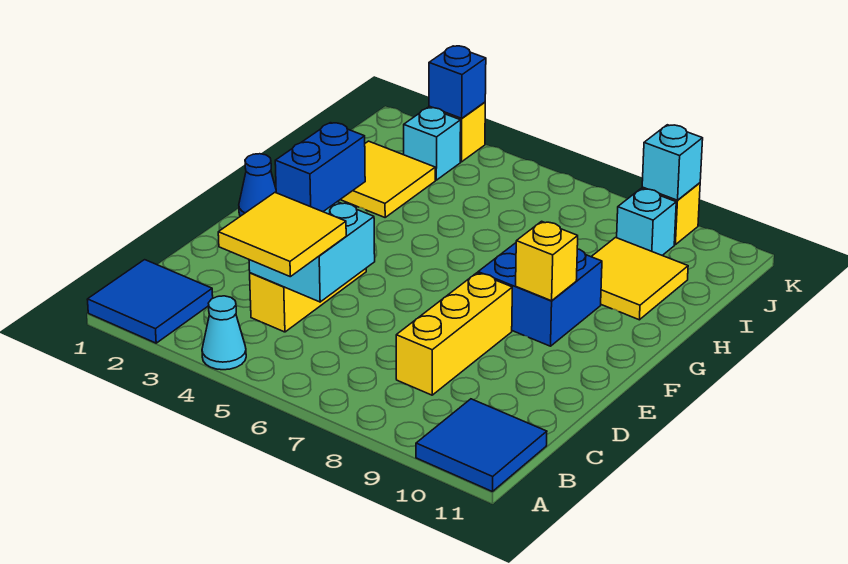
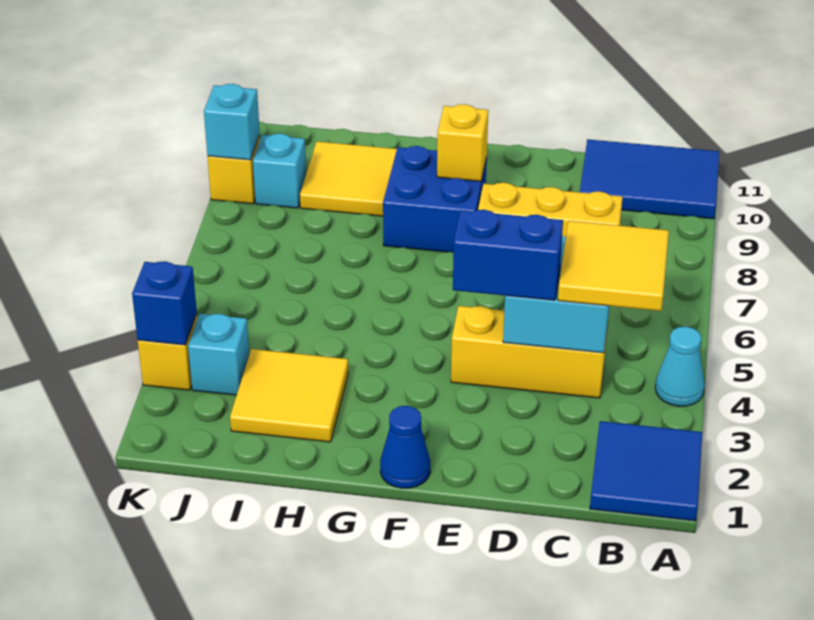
blue tile A10:B11 level 1 -> blue tile A10:C11 level 1

